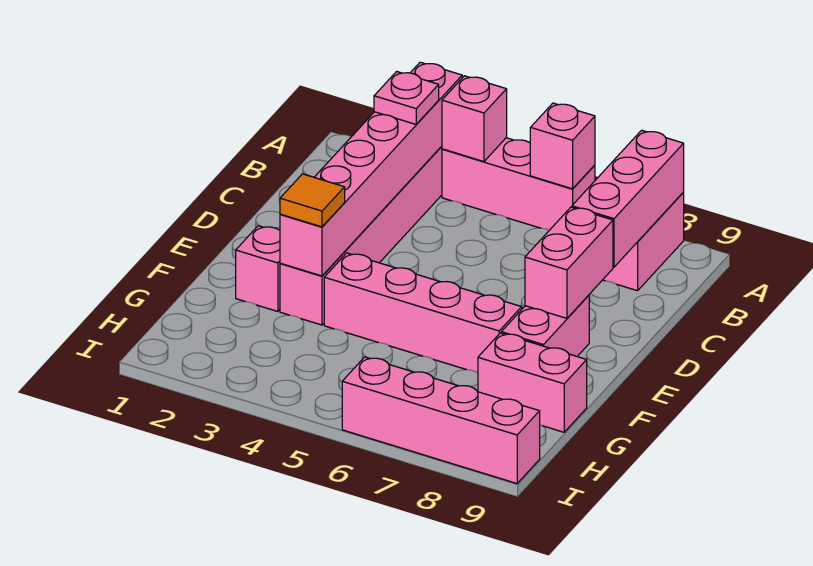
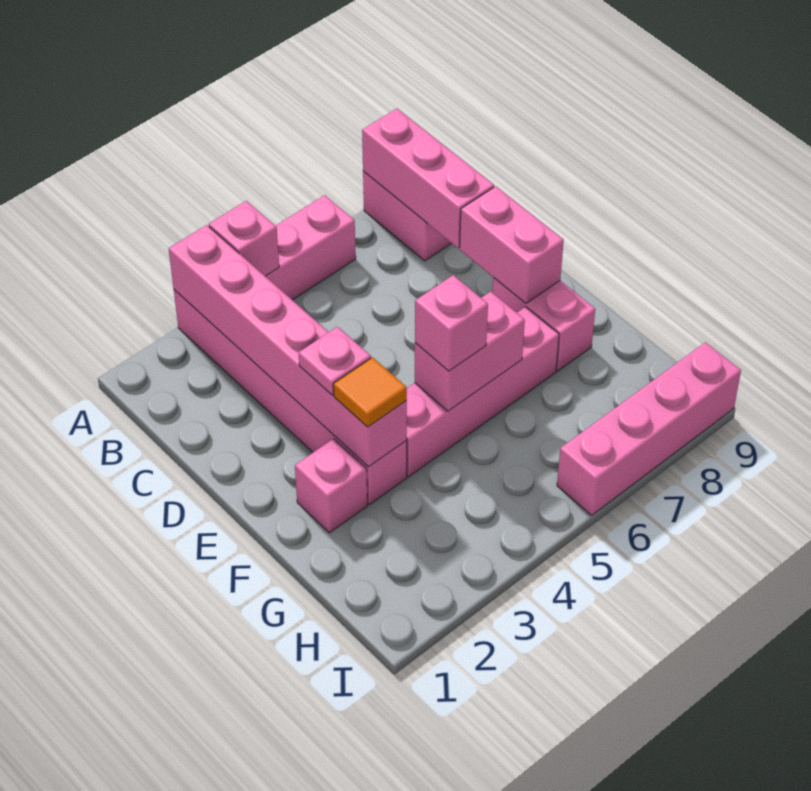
pink brick A6 level 2 -> pink brick F5 level 3
pink plate B3 level 3 -> pink plate E3 level 3
pink brick G8:G9 level 1 -> pink brick F5:F6 level 2

